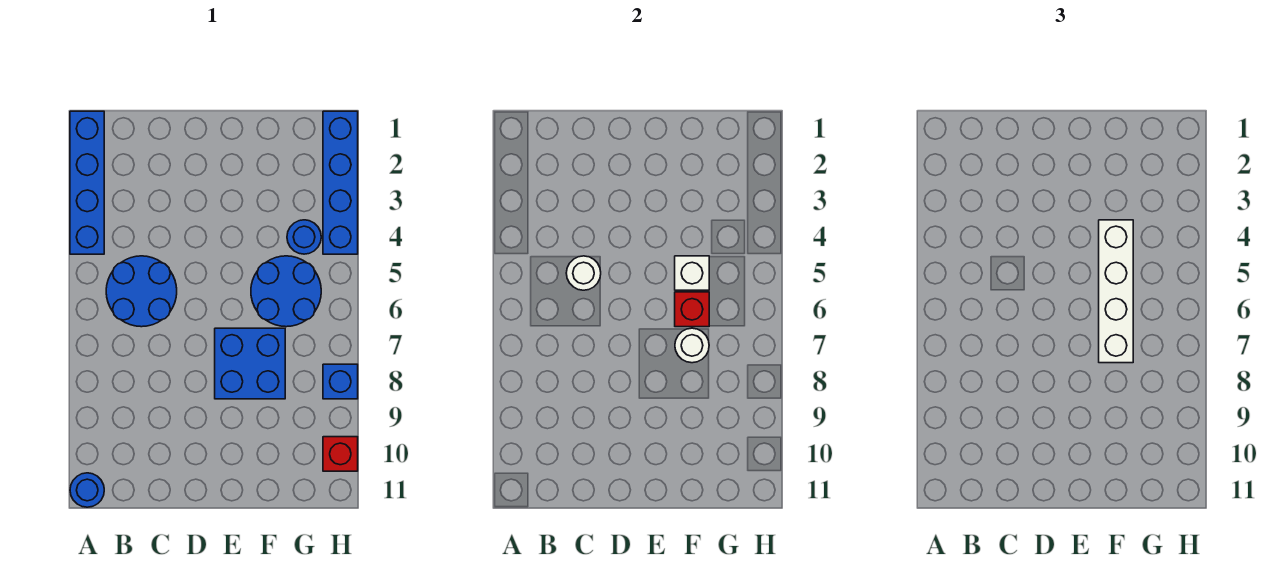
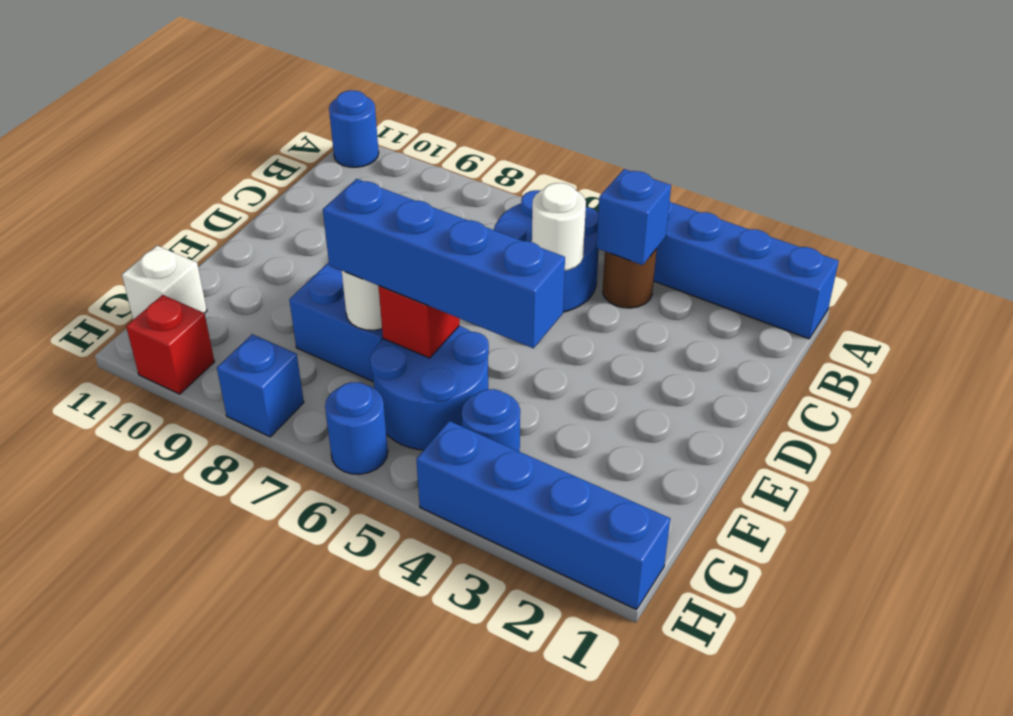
none -> brown round brick B4 level 1
none -> blue brick B4 level 2
white brick F4:F7 level 3 -> blue brick F4:F7 level 3
white brick F5 level 2 -> white brick G11 level 1
none -> blue round brick H6 level 1

